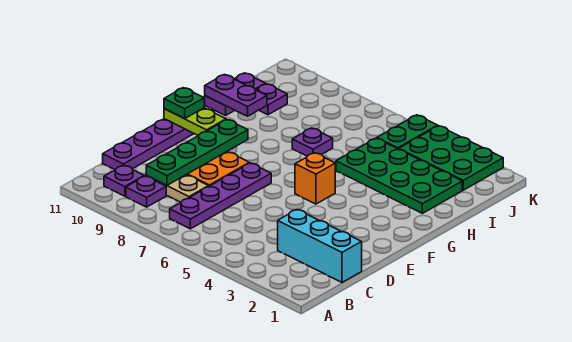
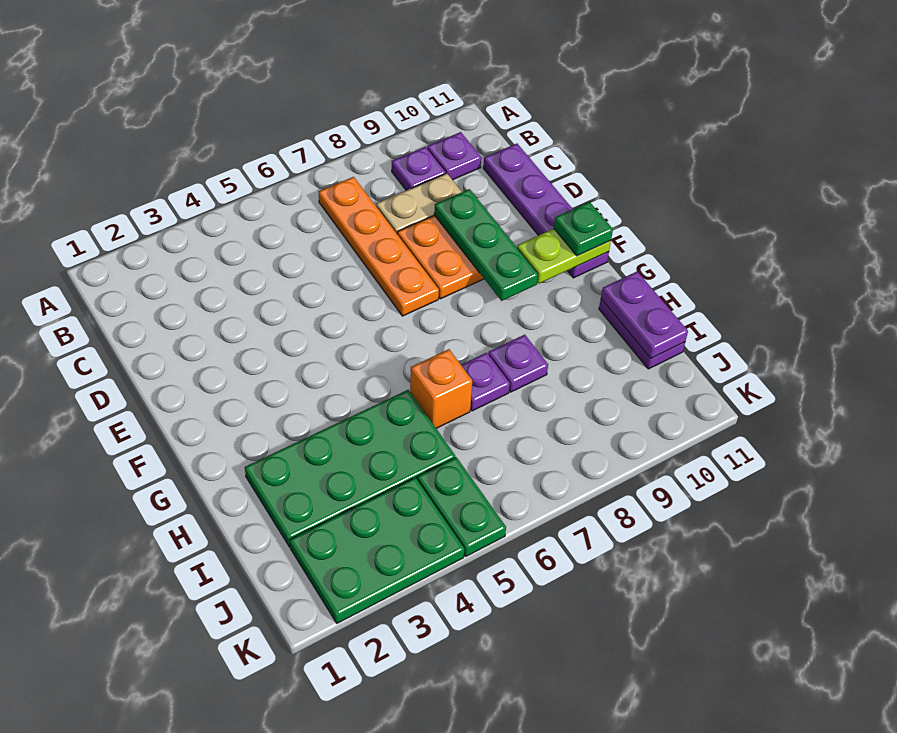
purple plate B7:E7 level 1 -> orange plate B7:E7 level 1
cyan brick C1:C3 level 1 -> none
green plate C9:F9 level 2 -> green plate D9:F9 level 2
orange brick F5 level 1 -> orange brick H6 level 1
purple plate H10:H11 level 2 -> purple plate H11:I11 level 2
purple plate I10 level 1 -> purple plate H8 level 1

